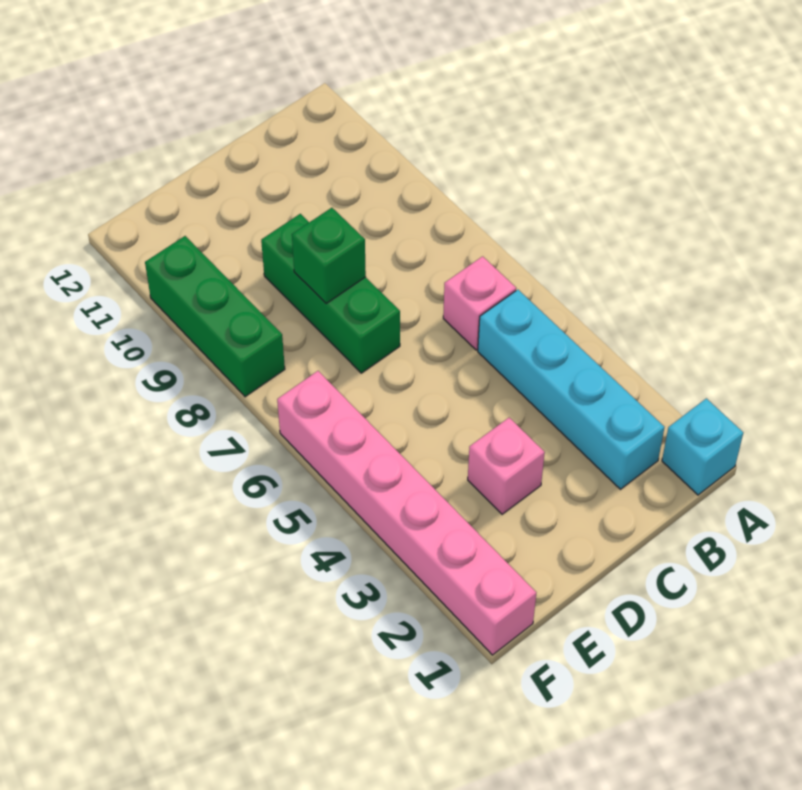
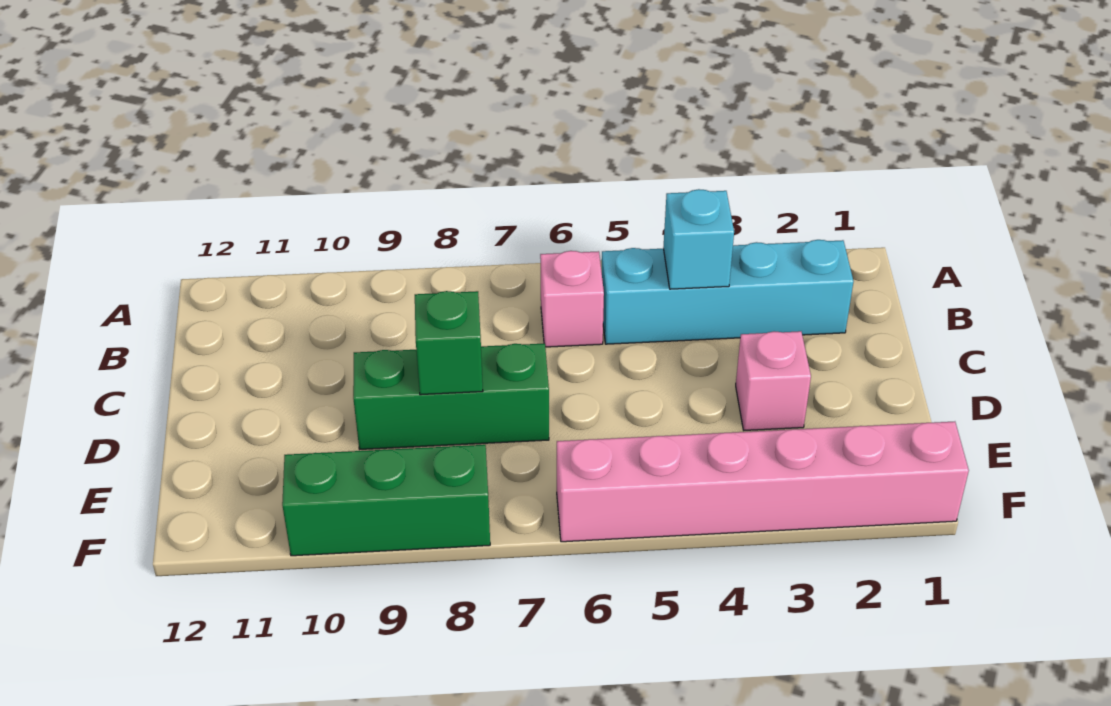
cyan brick A1 level 1 -> cyan brick B4 level 2

